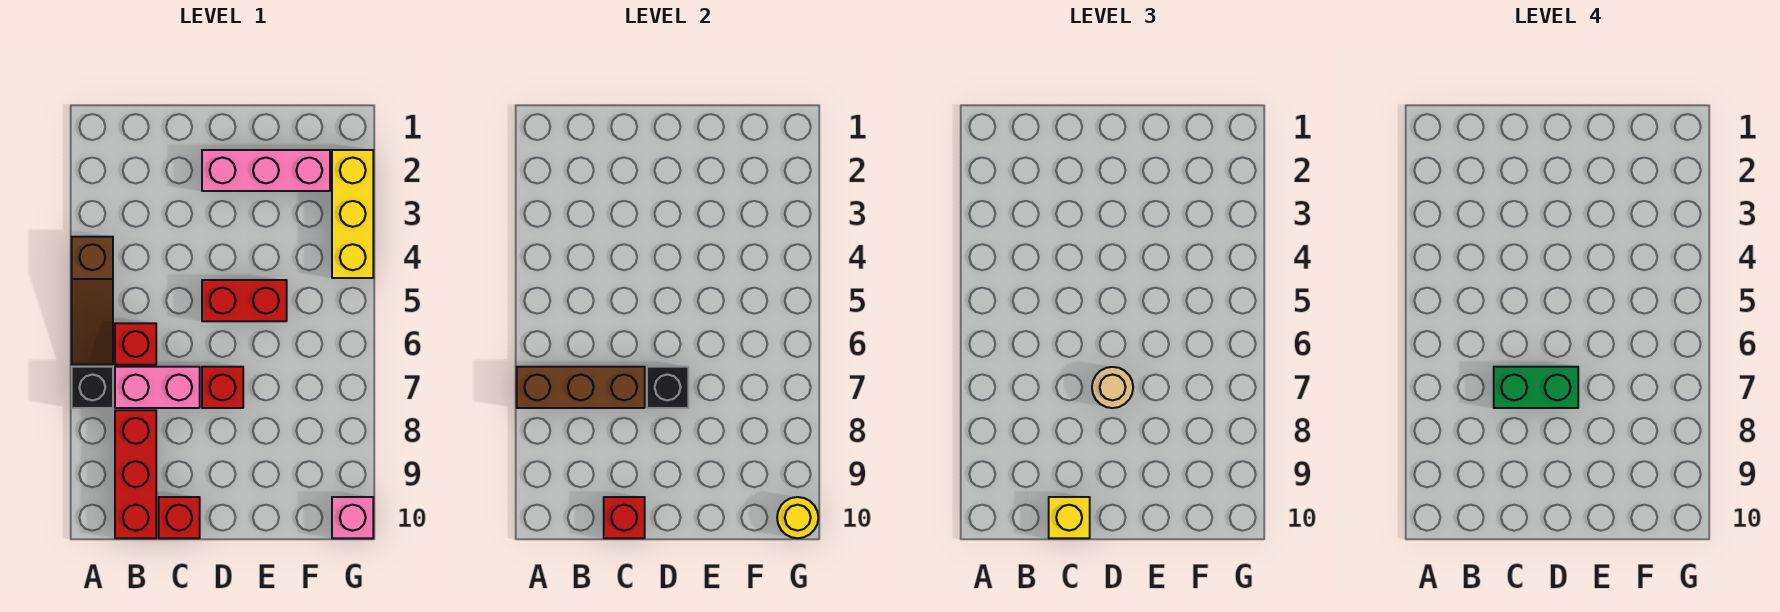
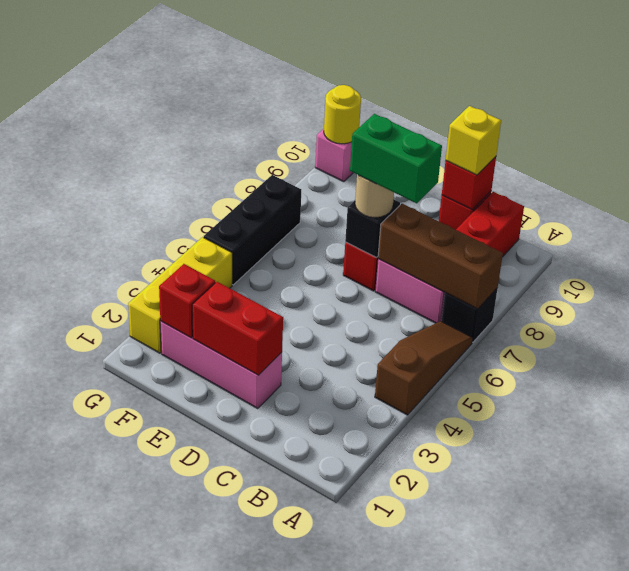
red brick B6 level 1 -> red brick F2 level 2
red brick D5:E5 level 1 -> red brick D2:E2 level 2
none -> black brick G5:G7 level 1

